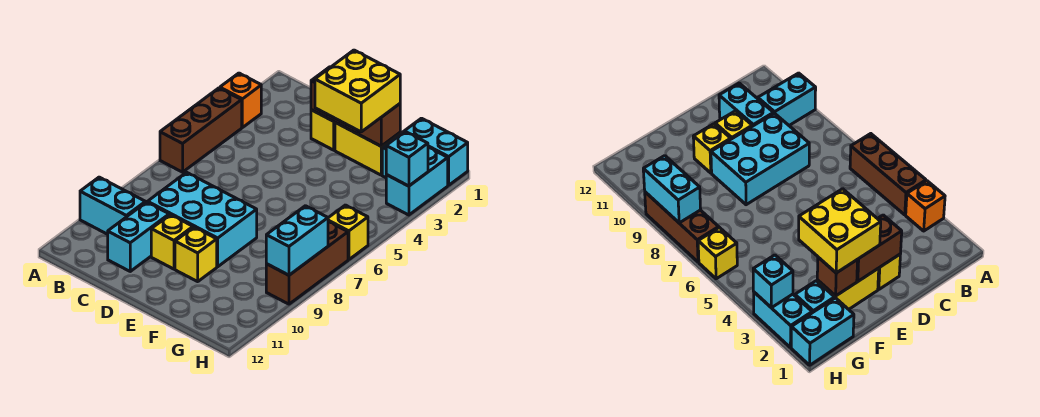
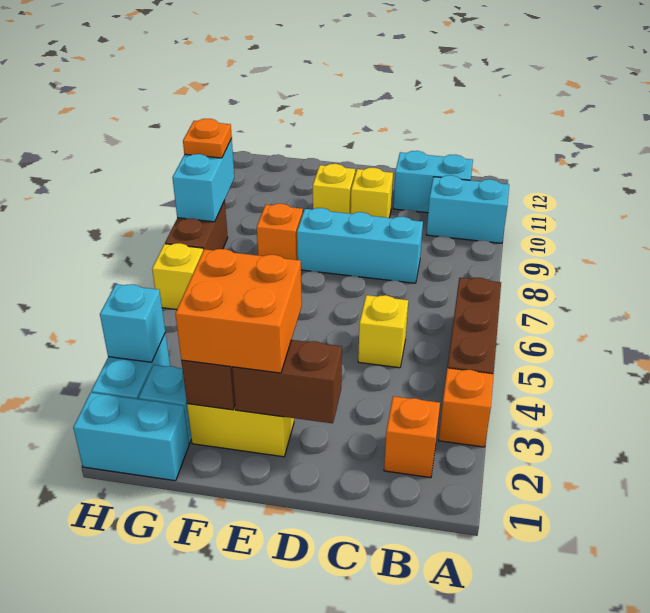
none -> orange brick B2 level 1
cyan brick C8:E9 level 1 -> cyan brick C8:E8 level 1
cyan brick C10:C11 level 1 -> cyan brick B11:C11 level 1
yellow brick D2 level 1 -> yellow brick C5 level 1
yellow brick E2:F3 level 3 -> orange brick E2:F3 level 3
none -> orange brick F8 level 1
brown brick H7:H9 level 1 -> brown brick H7:H8 level 1
none -> orange plate H9 level 3

